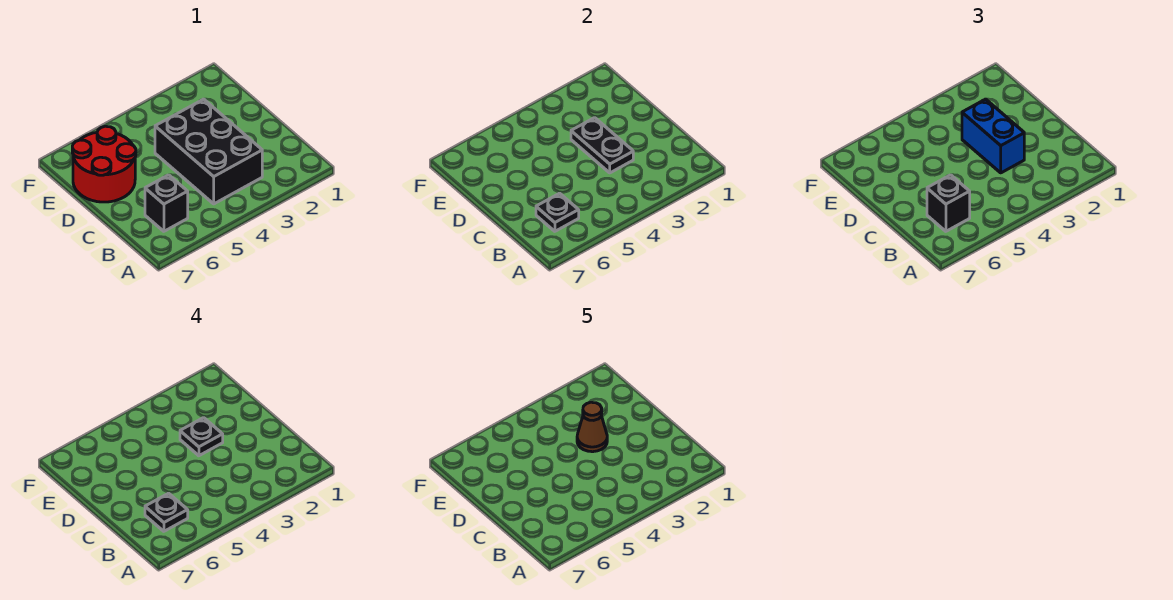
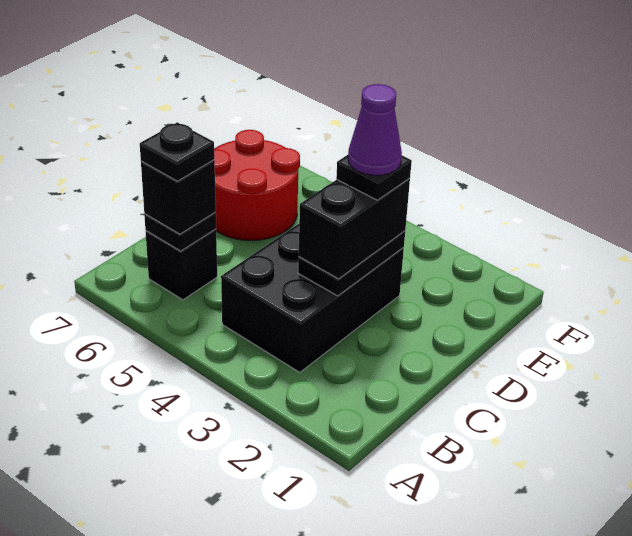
blue brick C3:D3 level 3 -> black brick C3:D3 level 3
brown cone D3 level 5 -> purple cone D3 level 5

